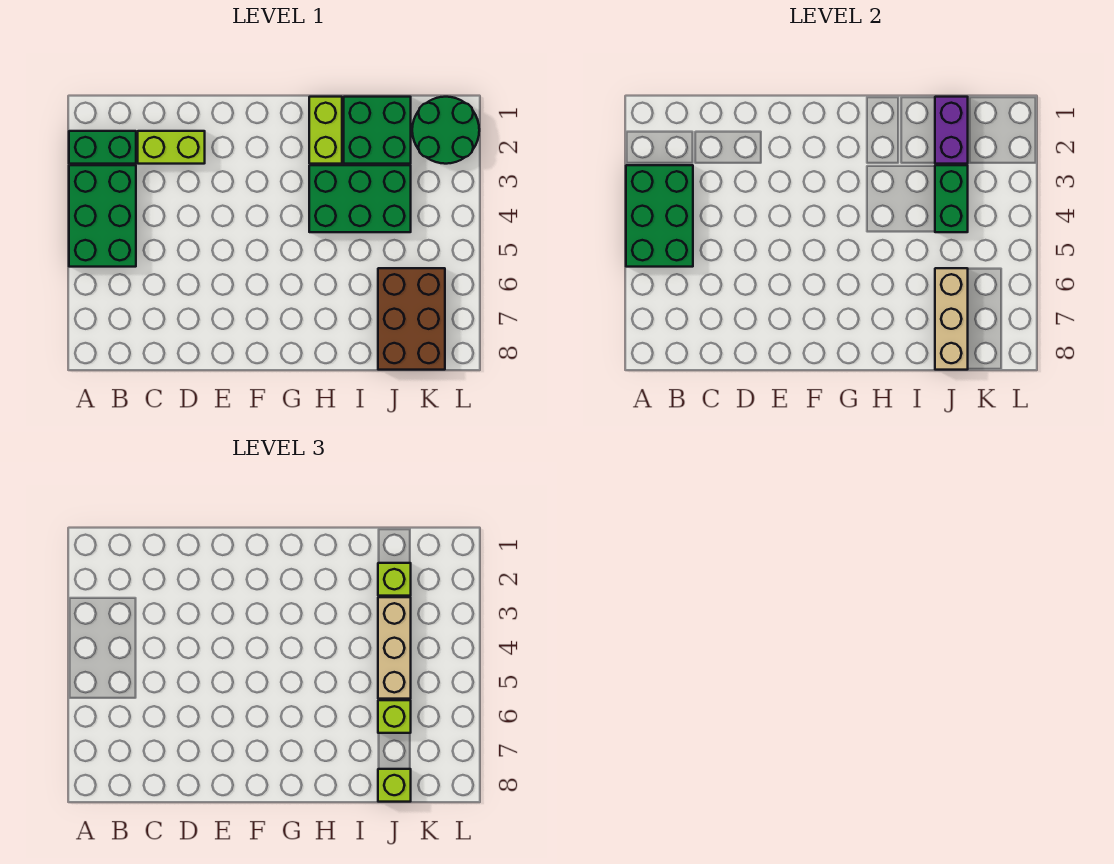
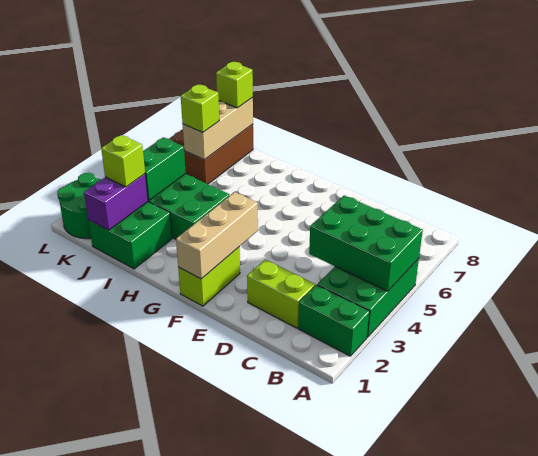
green brick A3:B5 level 2 -> green brick A4:C5 level 2
lime brick H1:H2 level 1 -> lime brick F1:F2 level 1
tan brick J3:J5 level 3 -> tan brick F1:F3 level 2

